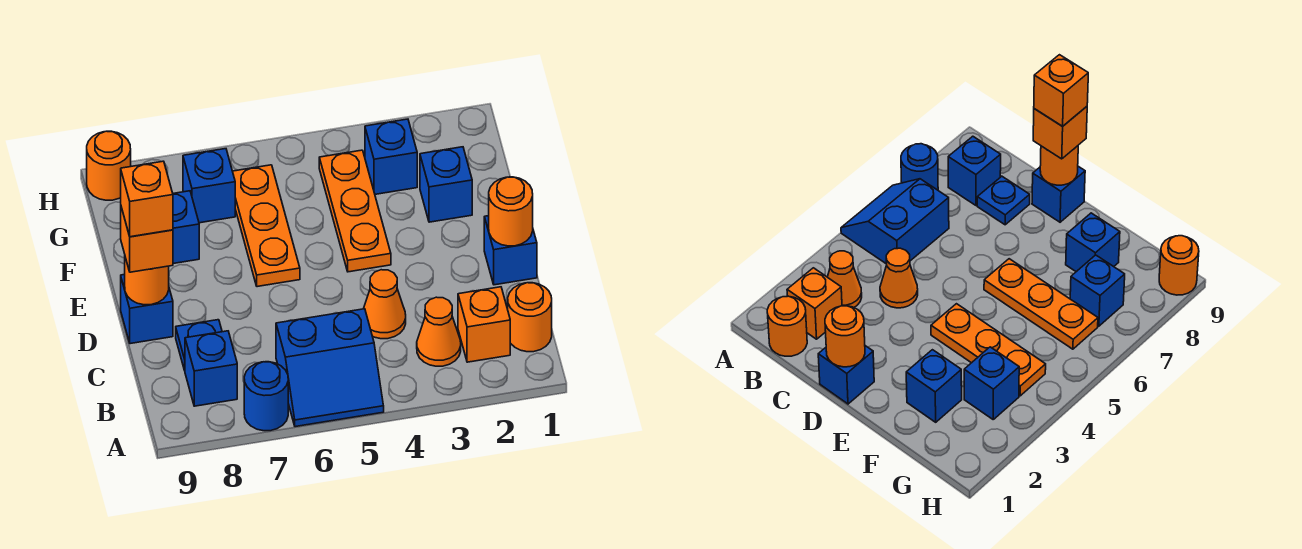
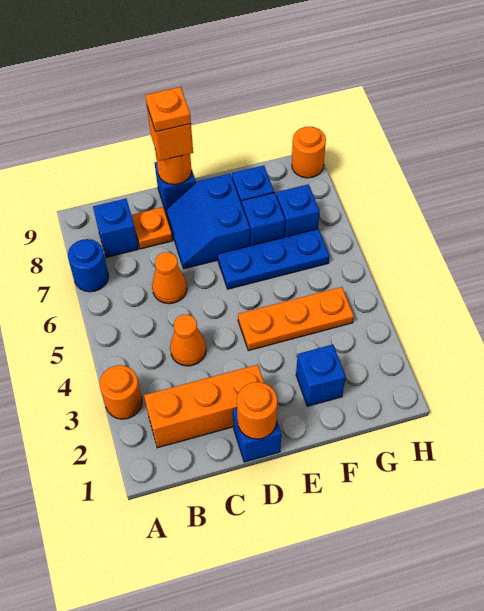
blue slope A5:B6 level 1 top B -> blue slope D7:E8 level 1 top E
orange round brick B1 level 1 -> orange round brick A3 level 1
orange brick B2 level 1 -> orange brick B2:D2 level 1
orange cone B3 level 1 -> orange cone C6 level 1
blue plate C8 level 1 -> orange plate C8 level 1
orange brick D9 level 4 -> orange plate D9 level 4
orange plate E6:G6 level 1 -> blue plate E6:G6 level 1
blue brick G3 level 1 -> blue brick F7 level 1

